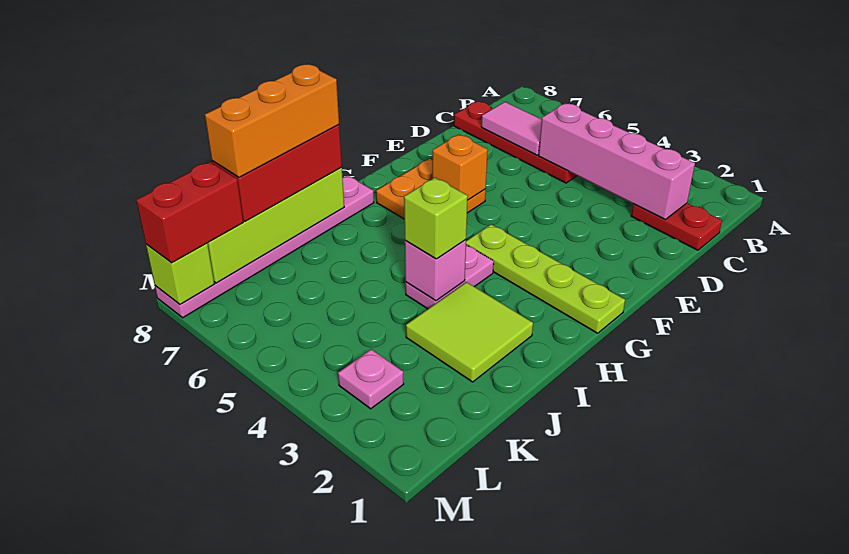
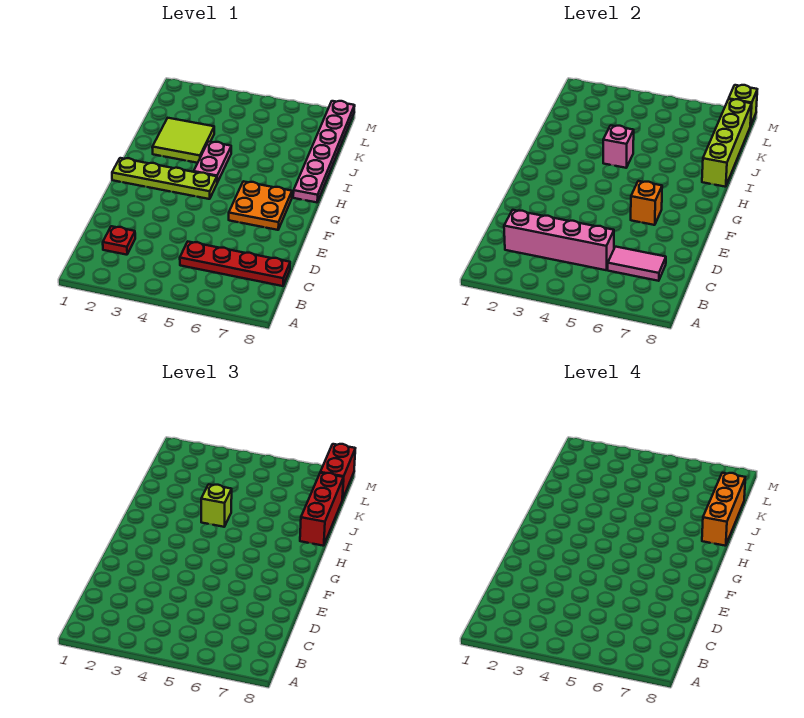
red plate C1:C2 level 1 -> red plate C2 level 1
pink plate L3 level 1 -> none

